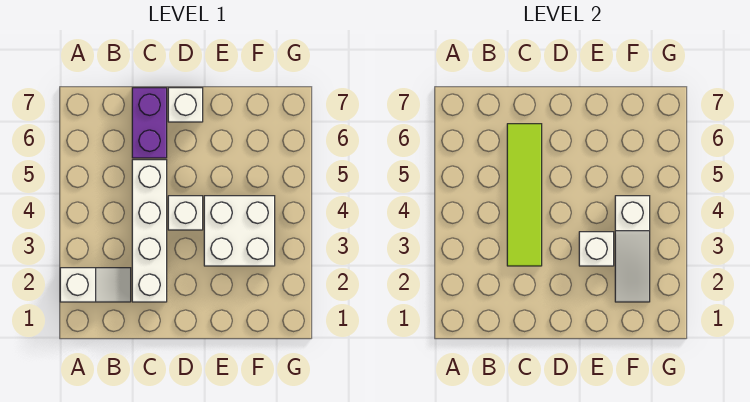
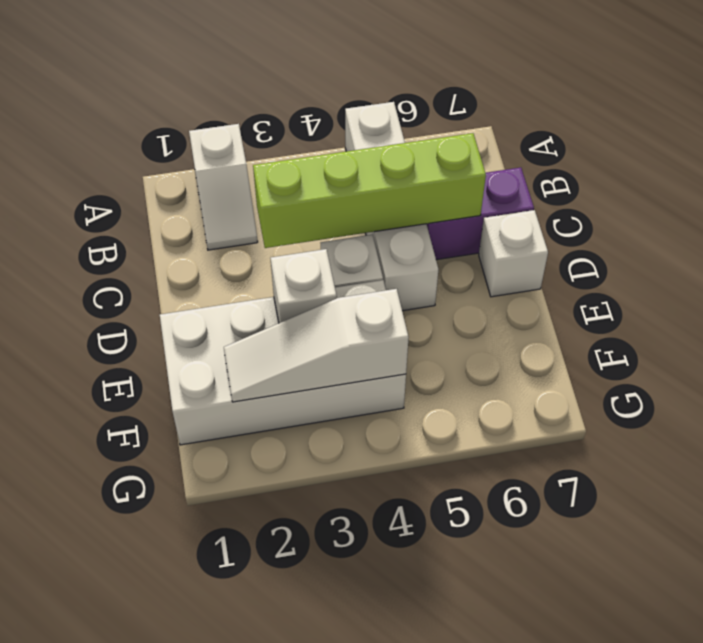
white brick C2:C5 level 1 -> white brick A5:D5 level 1
lime tile C3:C6 level 2 -> lime brick C3:C6 level 2
white brick E3:F4 level 1 -> white brick E1:F4 level 1

